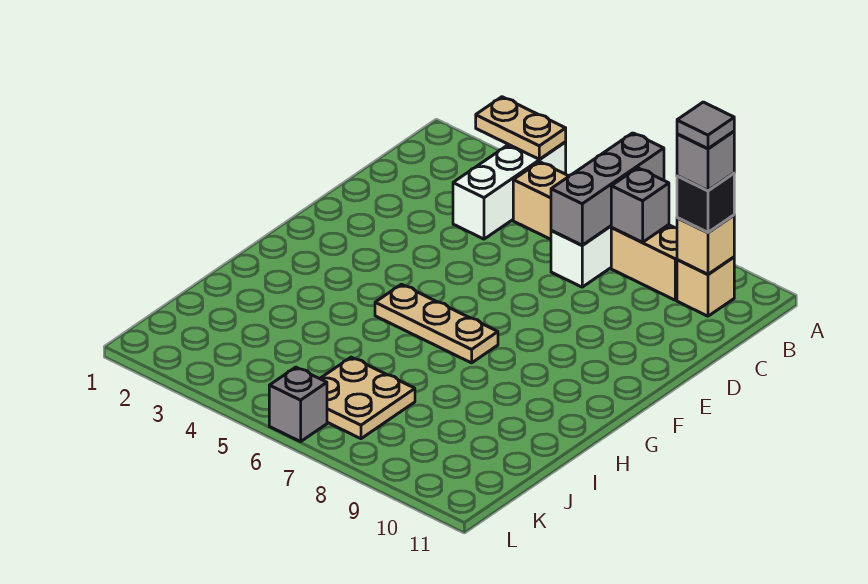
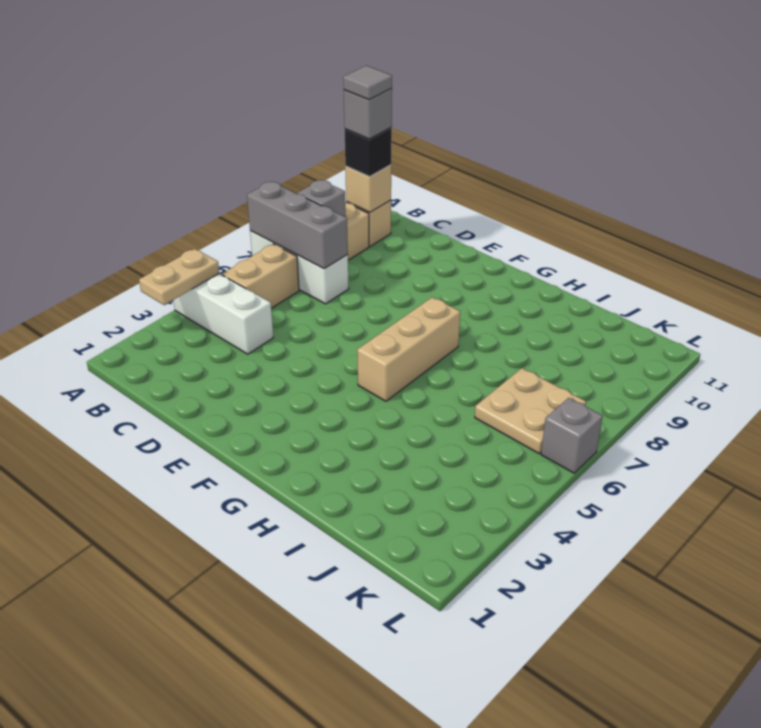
tan plate G5:G7 level 1 -> tan brick G5:G7 level 1

